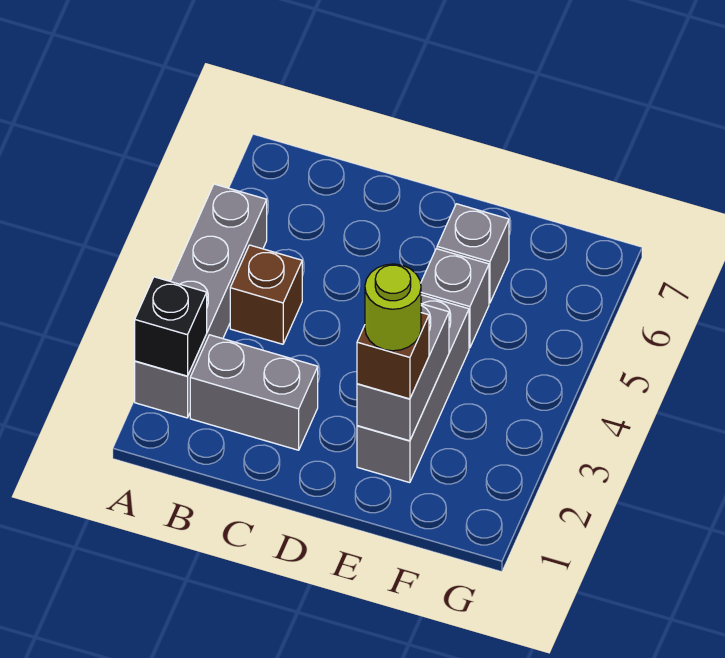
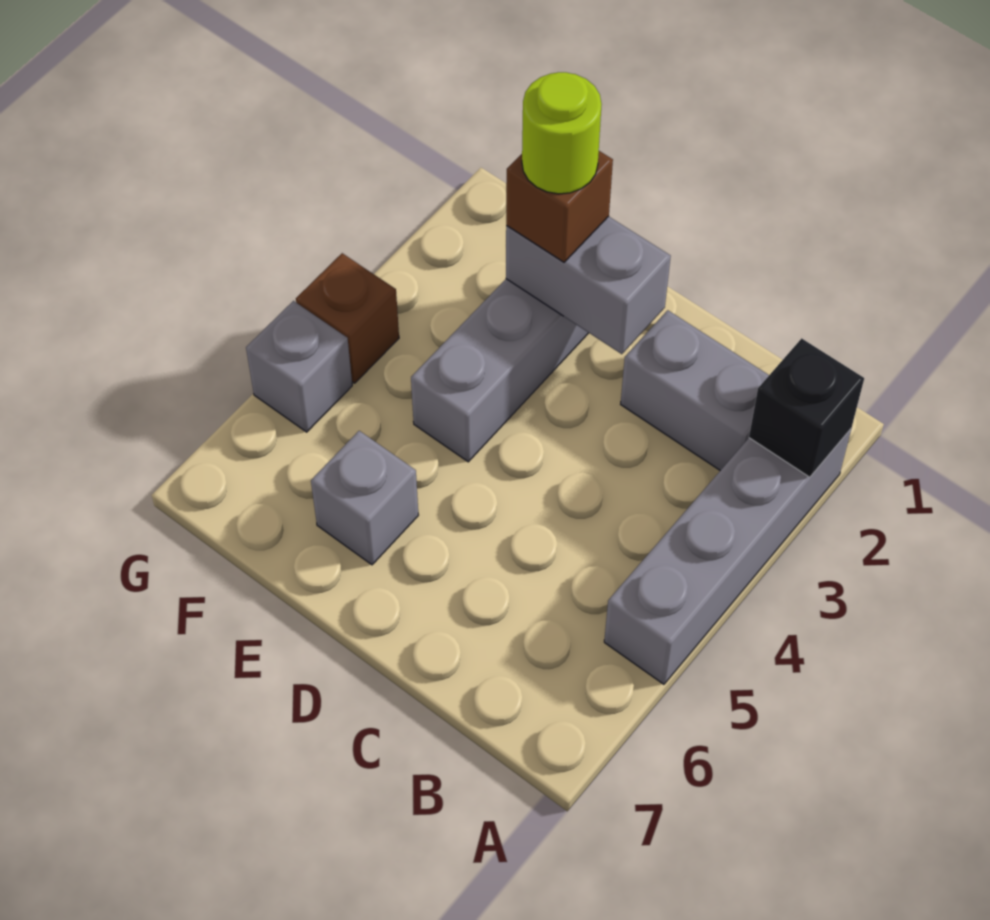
brown brick B4 level 1 -> brown brick G4 level 1
grey brick E2:E3 level 2 -> grey brick D2:E2 level 2
grey brick E5 level 1 -> grey brick G5 level 1

